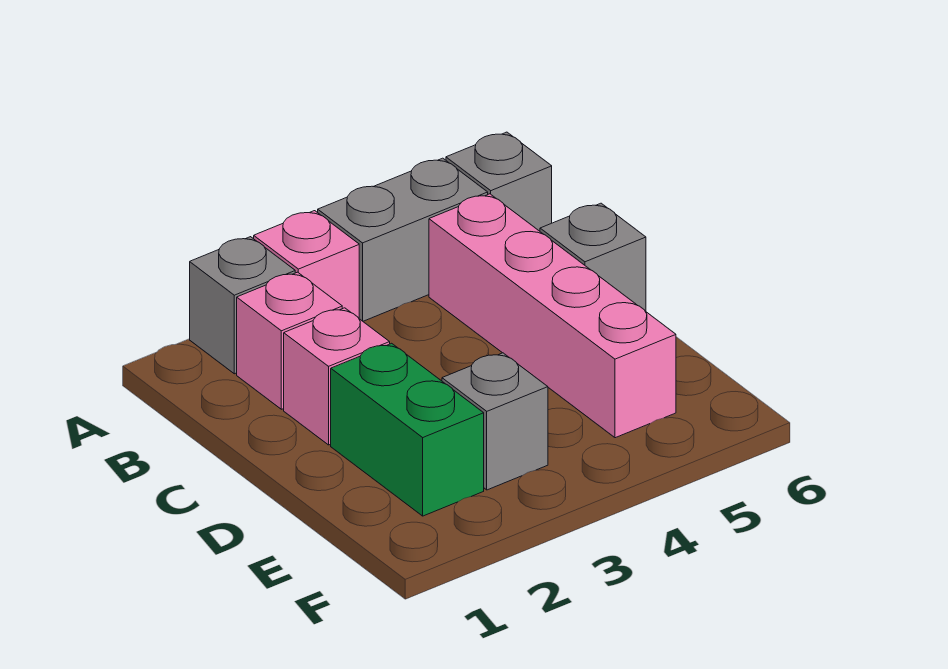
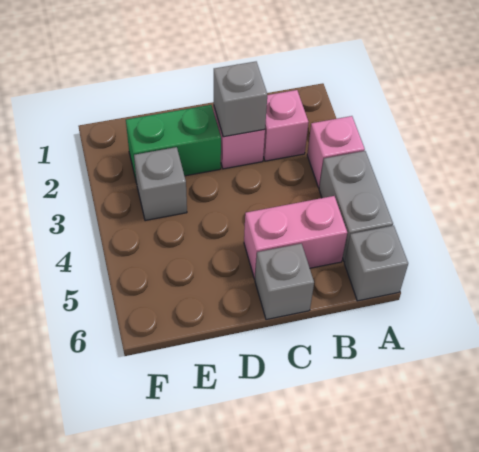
grey brick A2 level 1 -> grey brick C2 level 2
pink brick B5:E5 level 1 -> pink brick B5:C5 level 1

